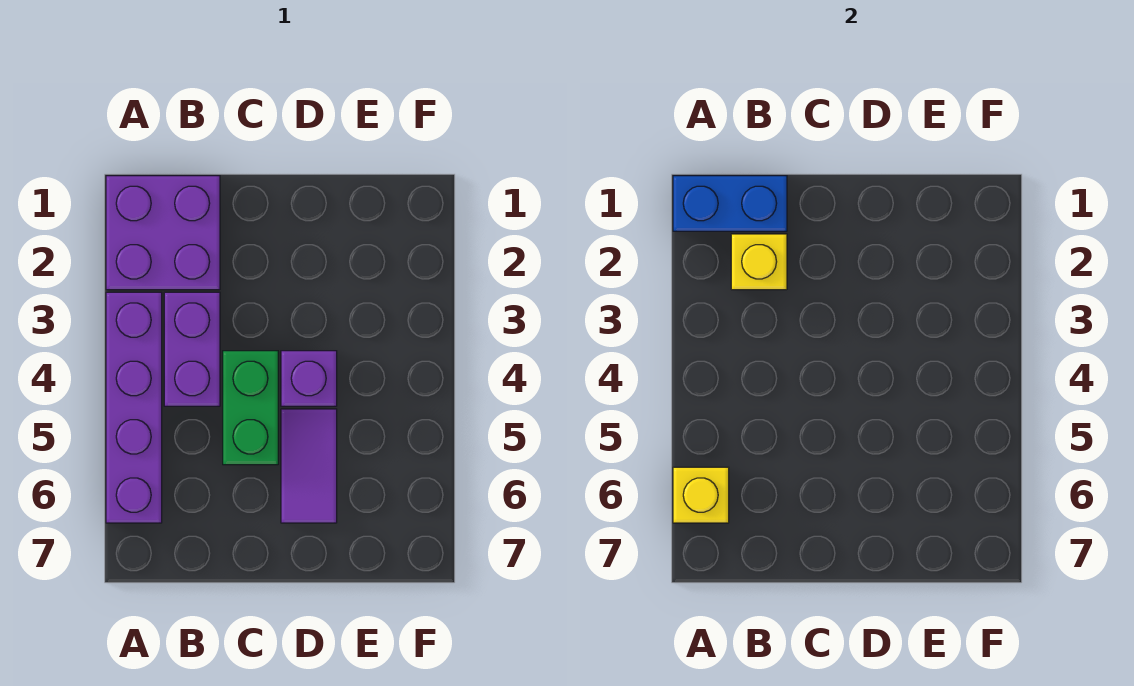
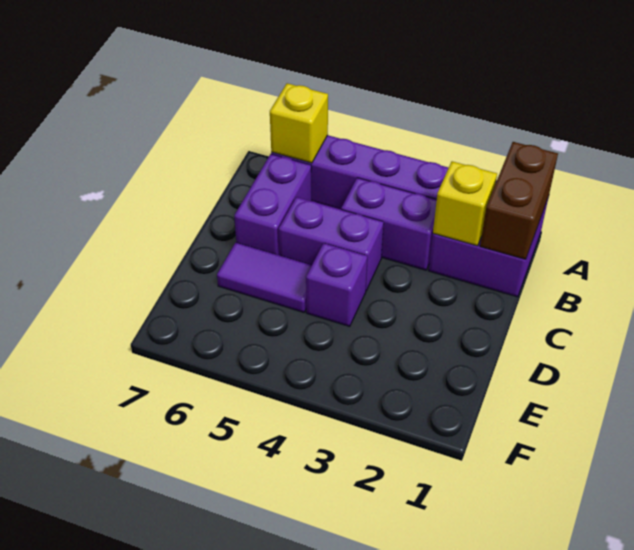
blue brick A1:B1 level 2 -> brown brick A1:B1 level 2
none -> purple brick B6:C6 level 1
green brick C4:C5 level 1 -> purple brick C4:C5 level 1

